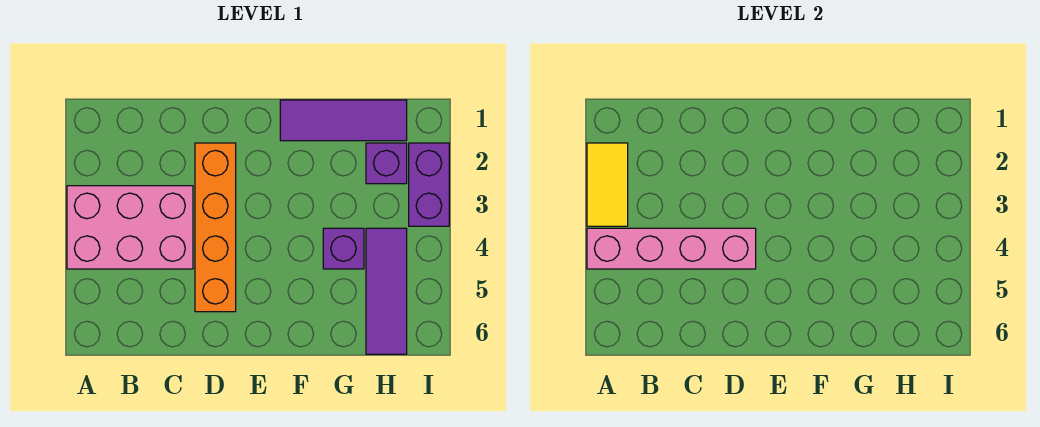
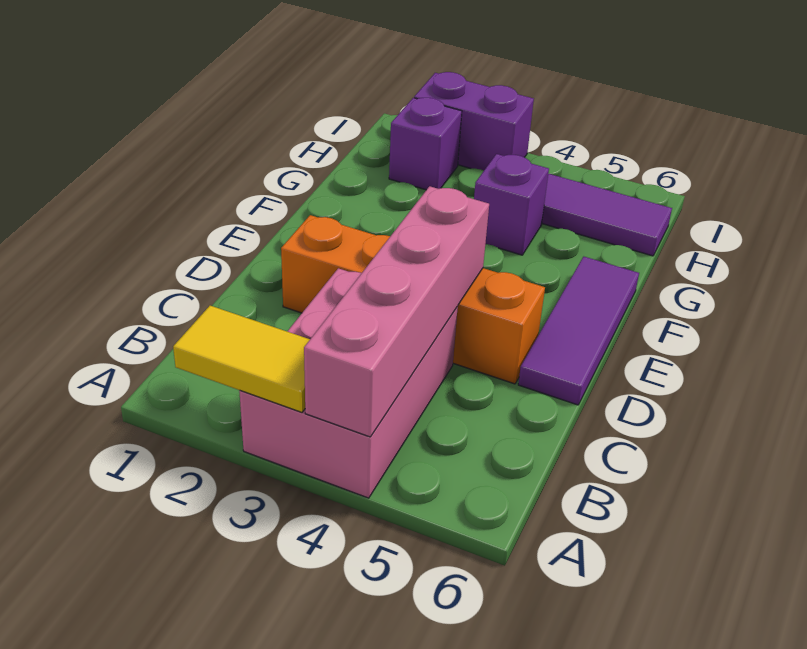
purple tile F1:H1 level 1 -> purple tile D6:F6 level 1

